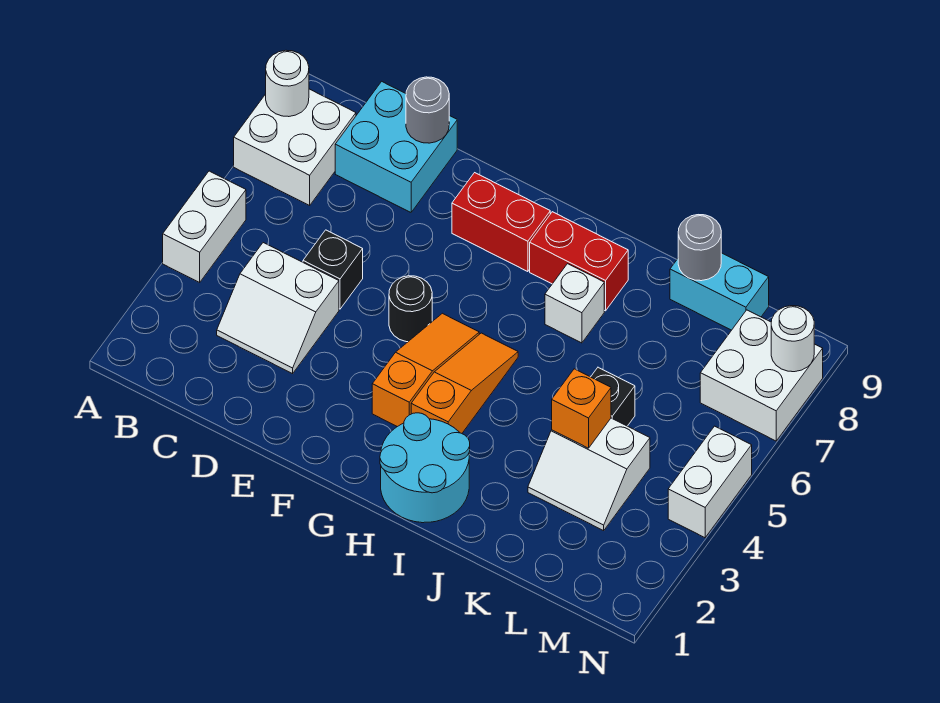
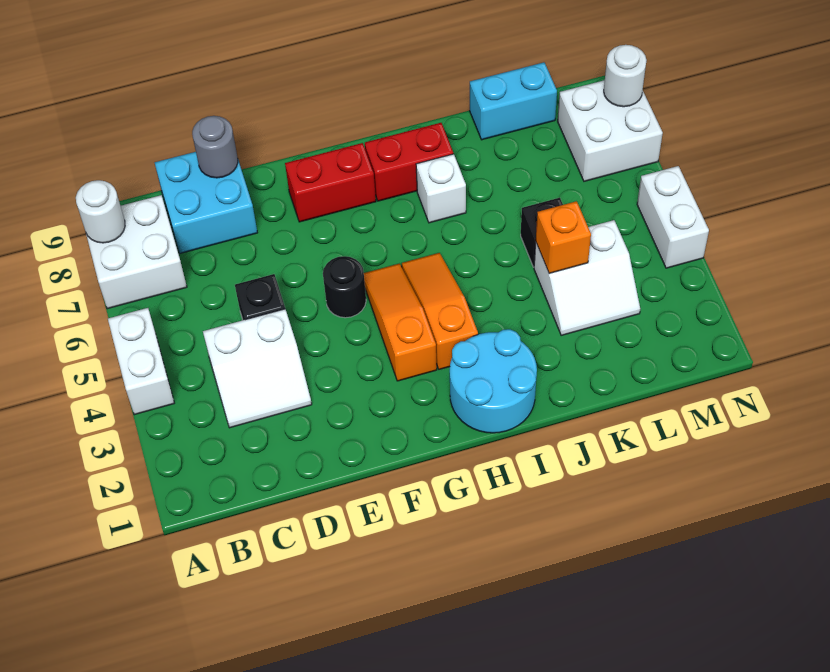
grey round brick K9 level 2 -> none

